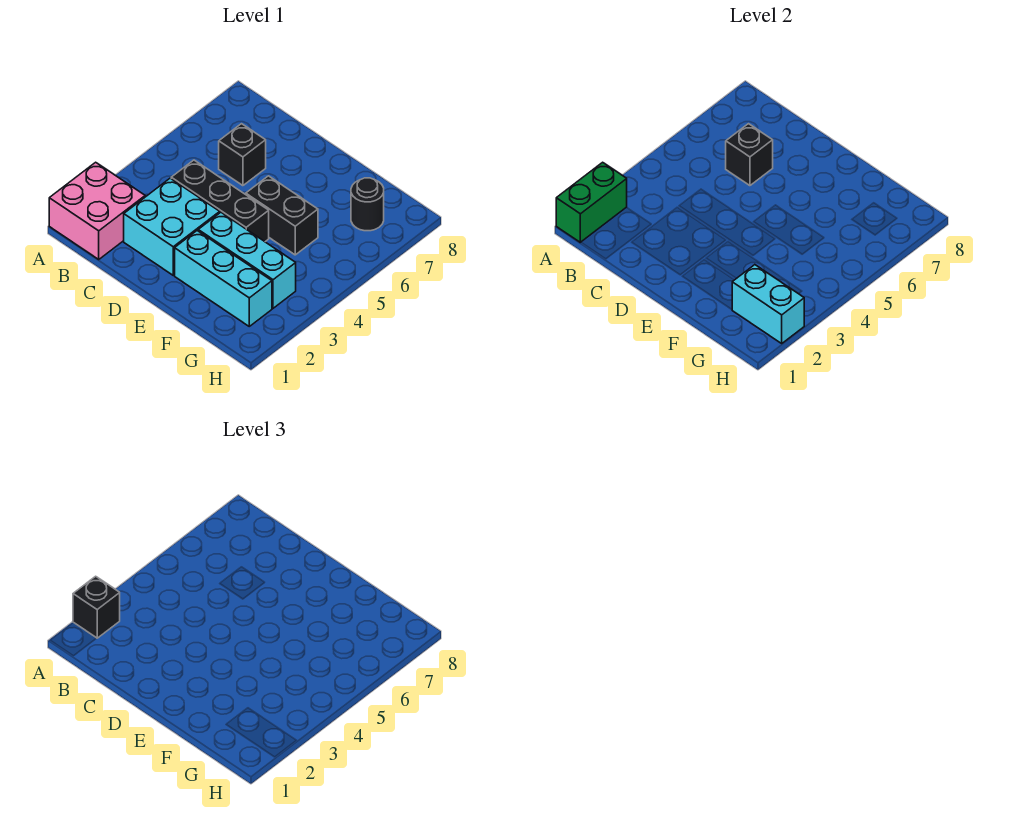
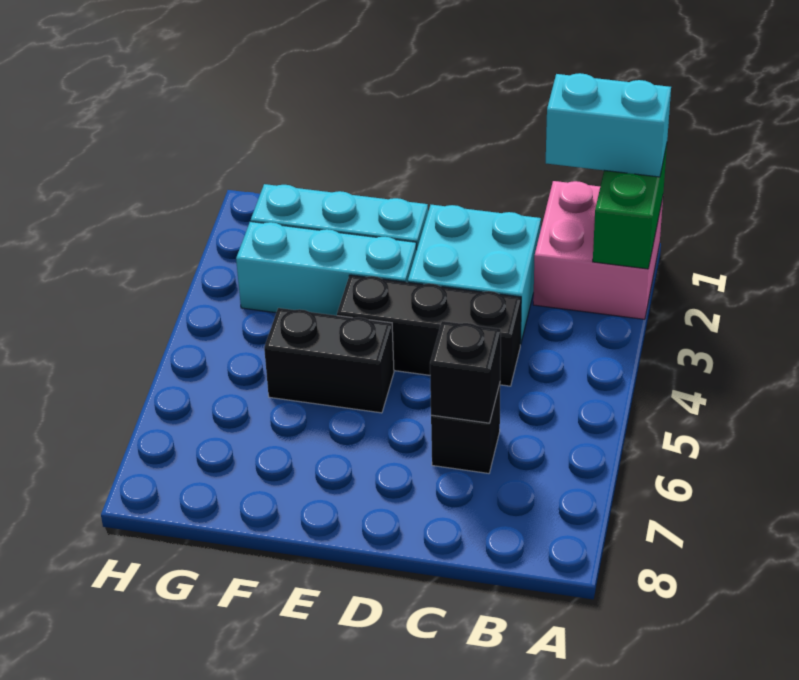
black brick A2 level 3 -> none
cyan brick G2:H2 level 2 -> cyan brick A1:B1 level 3
black round brick G7 level 1 -> none

